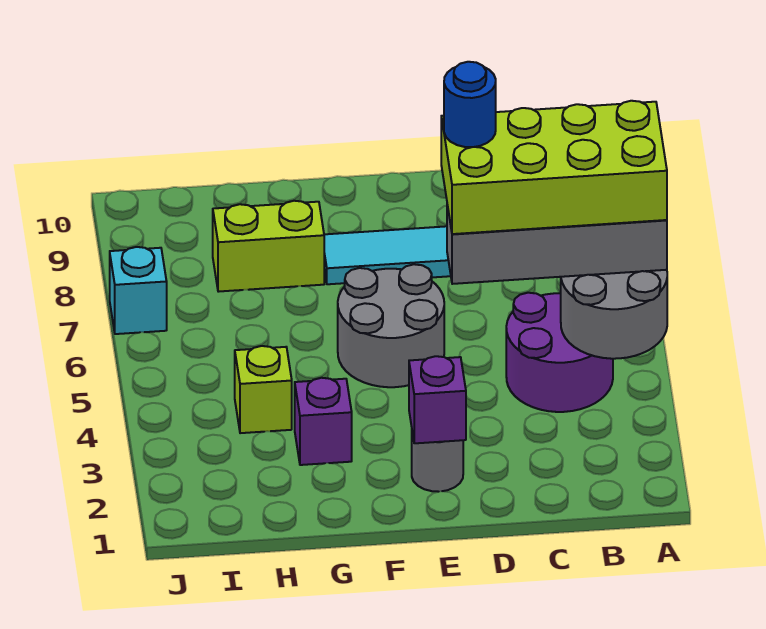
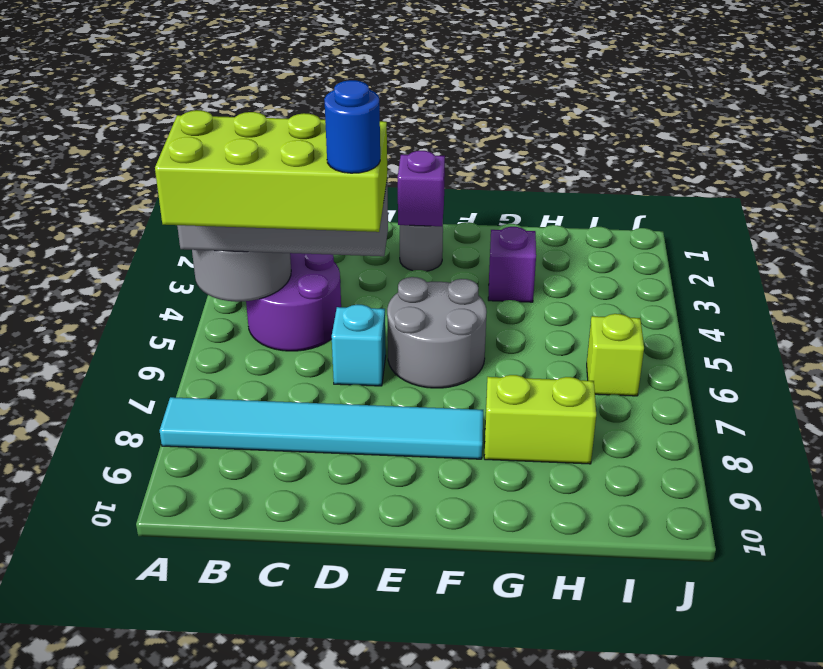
lime brick H4 level 1 -> lime brick I6 level 1
cyan brick J7 level 1 -> cyan brick D6 level 1

